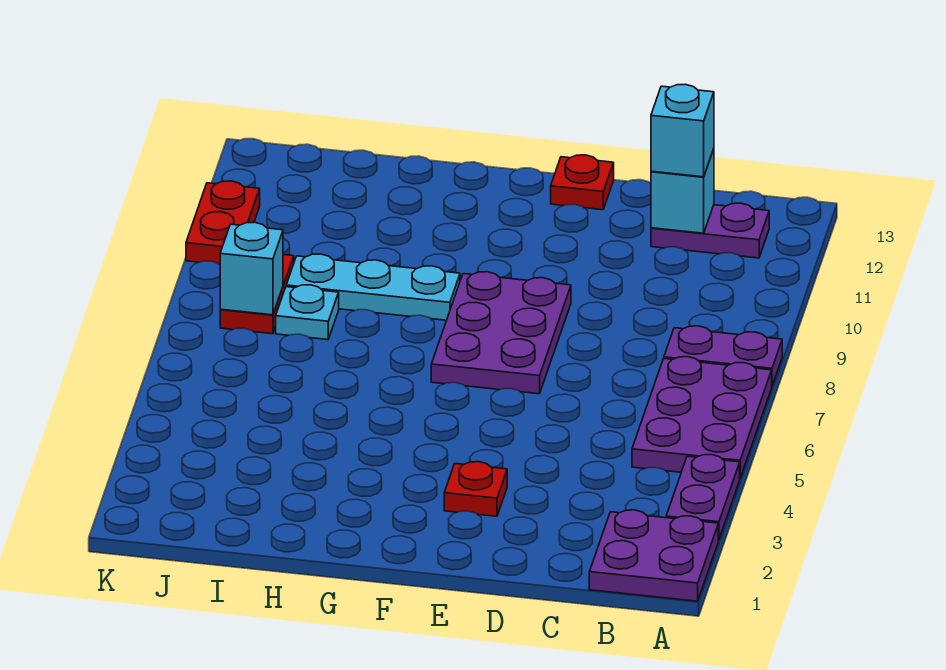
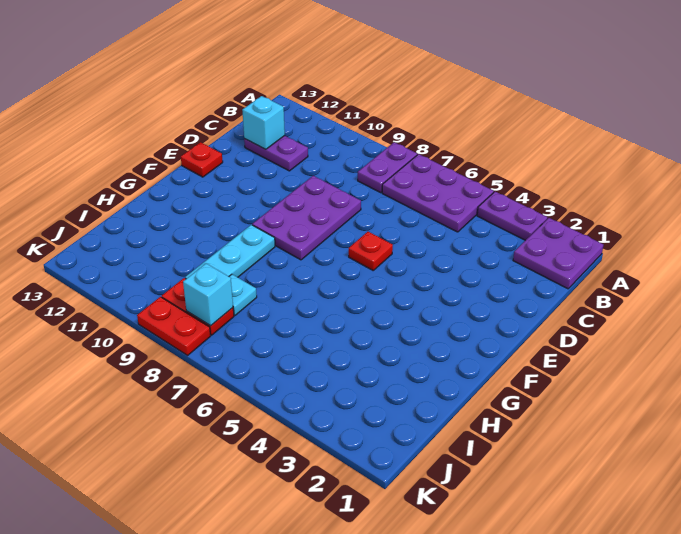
purple plate B12:C12 level 1 -> purple plate C11:C12 level 1
cyan brick C12 level 3 -> none
red plate E3 level 1 -> red plate E6 level 1
purple plate E7:F9 level 1 -> purple plate D8:F9 level 1
red plate K10:K11 level 1 -> red plate K8:K9 level 1

